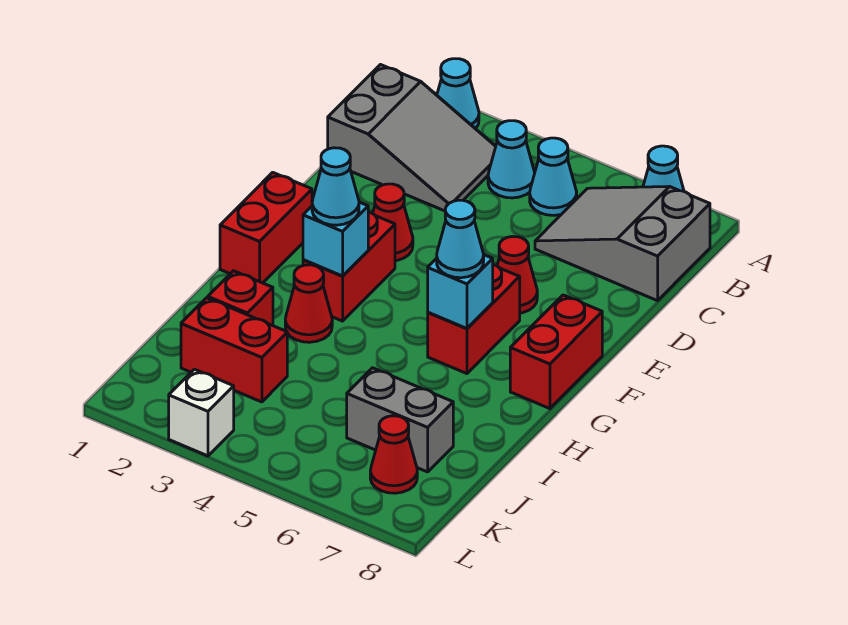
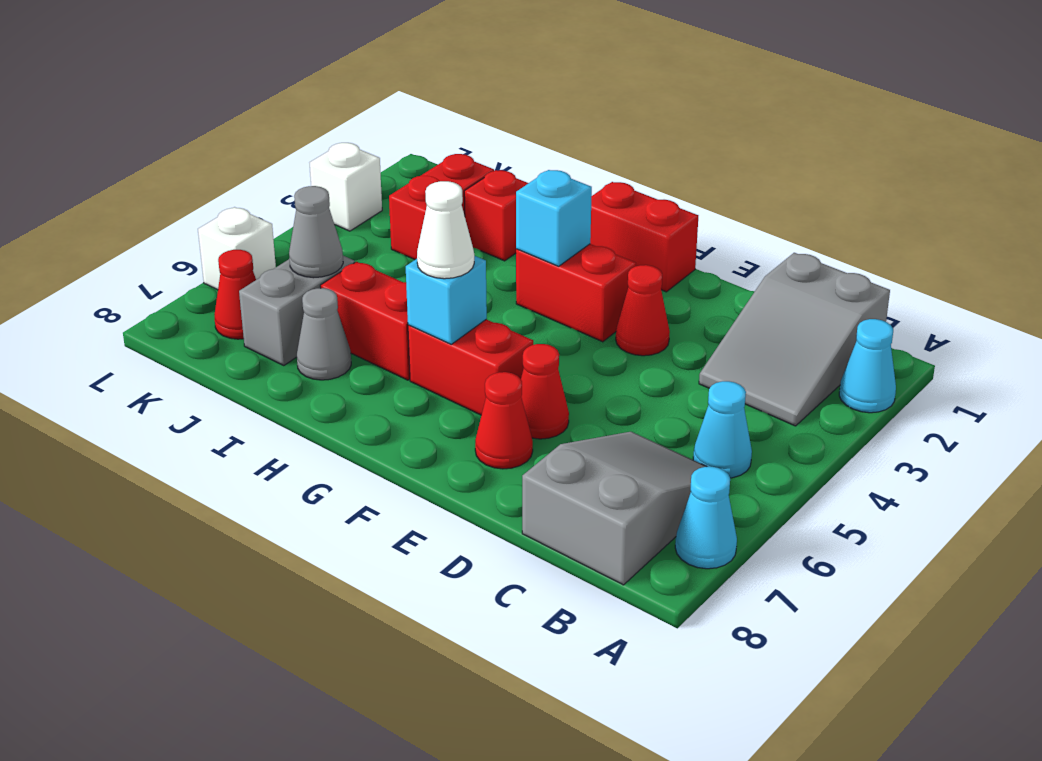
cyan cone B4 level 1 -> none
red brick F8:G8 level 1 -> red brick H6:I6 level 1
cyan cone G3 level 3 -> none
cyan cone G6 level 3 -> white cone G6 level 3
red cone H3 level 1 -> red cone E7 level 1
none -> grey cone I7 level 1
none -> grey cone J6 level 2
none -> white brick L6 level 1

